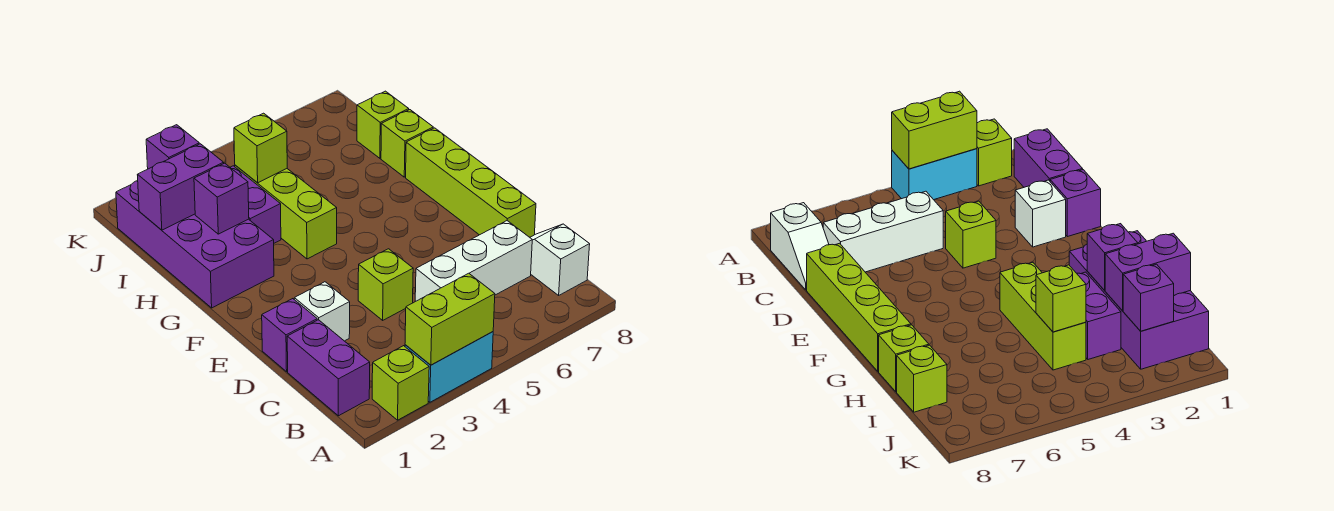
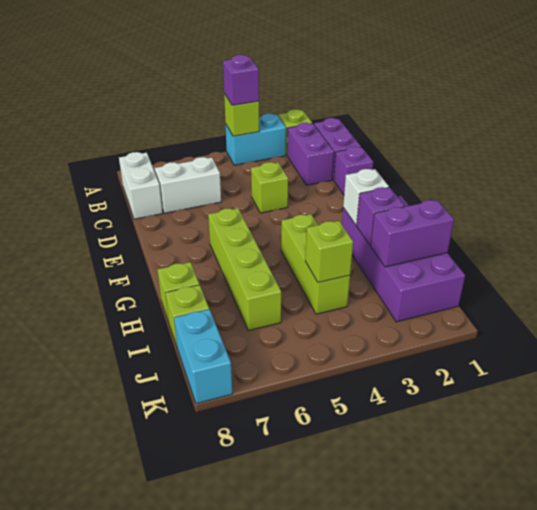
lime brick A3:A4 level 2 -> lime brick A4 level 2
white slope B8:C8 level 1 top B -> white brick B8:C8 level 1
white brick C5:C7 level 1 -> white brick C6:C7 level 1
white brick D2 level 1 -> white brick G2 level 2
lime brick D8:G8 level 1 -> lime brick F6:I6 level 1
purple brick H3:I3 level 1 -> purple brick B2:C2 level 1
purple brick J2 level 2 -> purple brick A4 level 3
none -> cyan brick J8:K8 level 1

